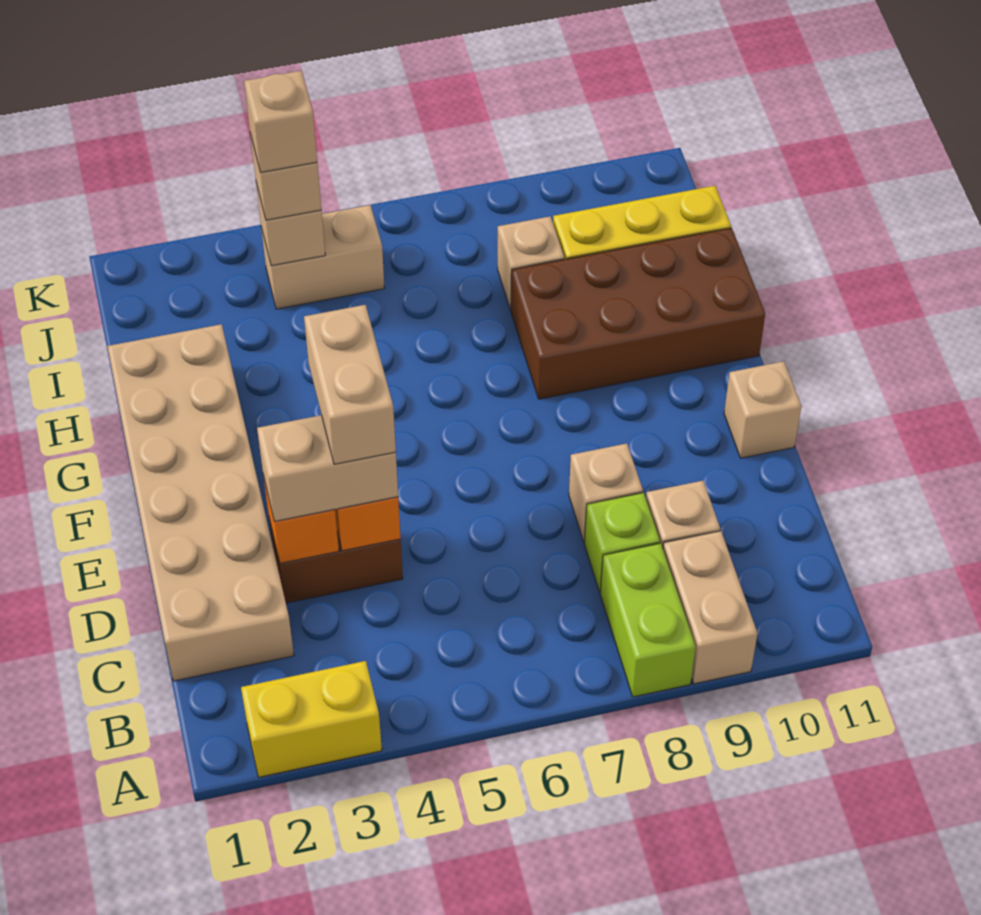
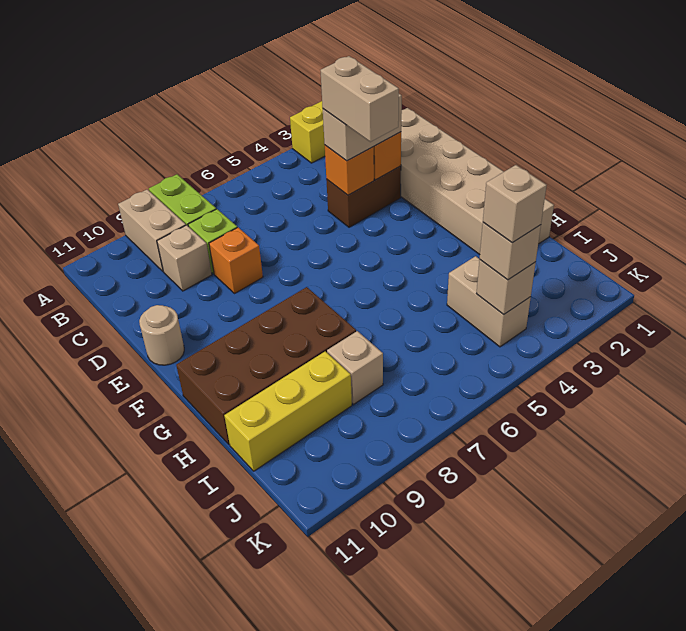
tan brick D8 level 1 -> orange brick D8 level 1
tan brick E11 level 1 -> tan round brick E11 level 1
tan brick J4:J5 level 1 -> tan brick I4:J4 level 1

